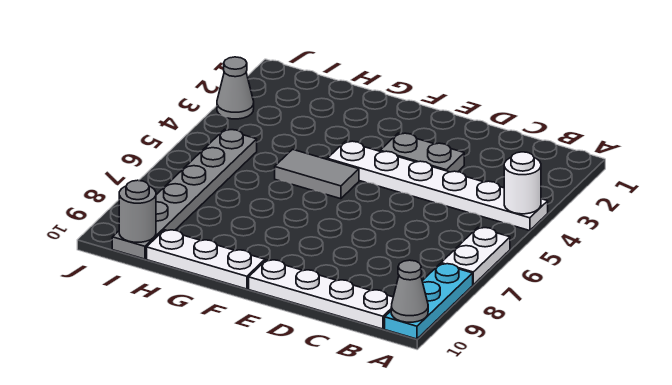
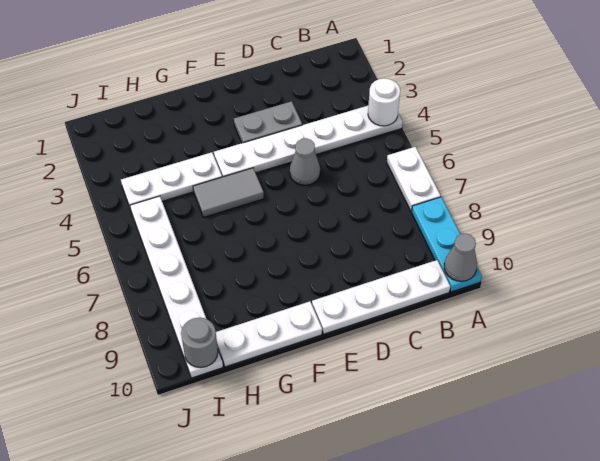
none -> white plate G4:I4 level 1
grey plate I5:I10 level 1 -> white plate I5:I10 level 1
grey cone J3 level 1 -> grey cone D5 level 1

